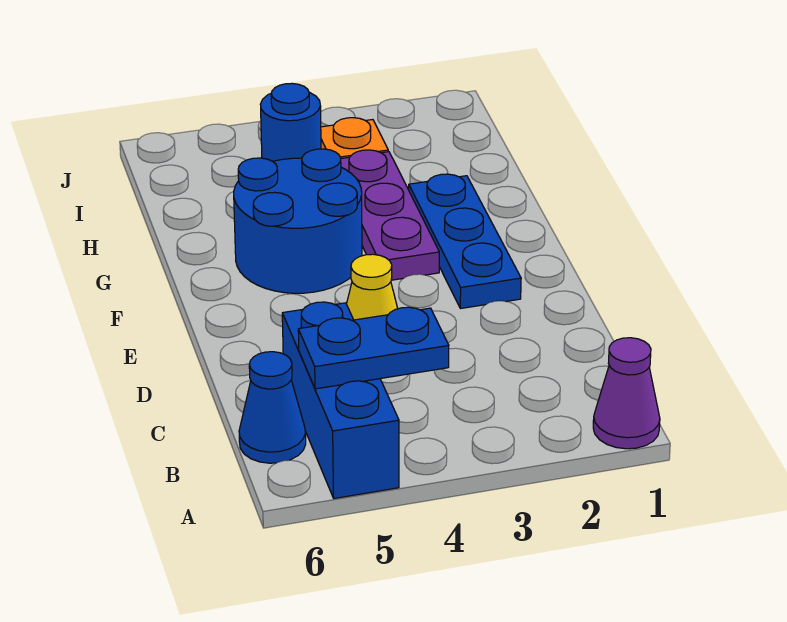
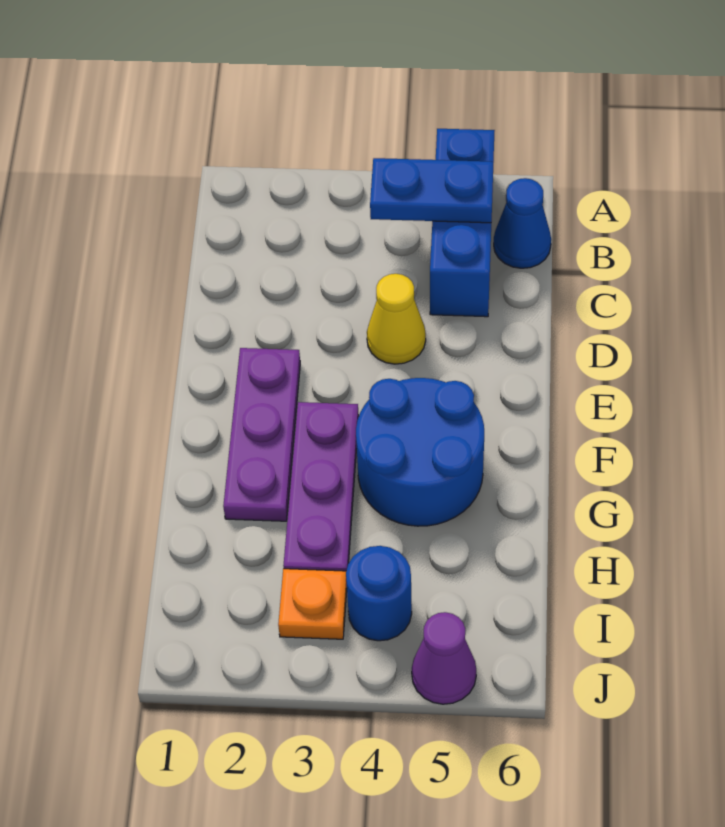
purple cone A1 level 1 -> purple cone J5 level 1
blue plate E2:G2 level 1 -> purple plate E2:G2 level 1

